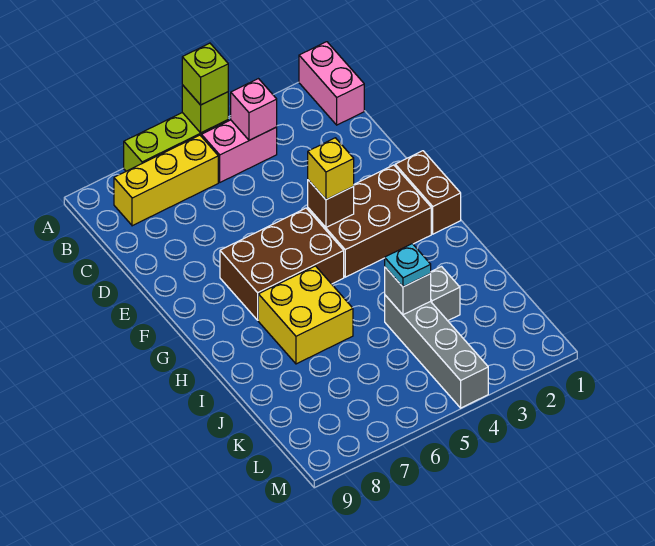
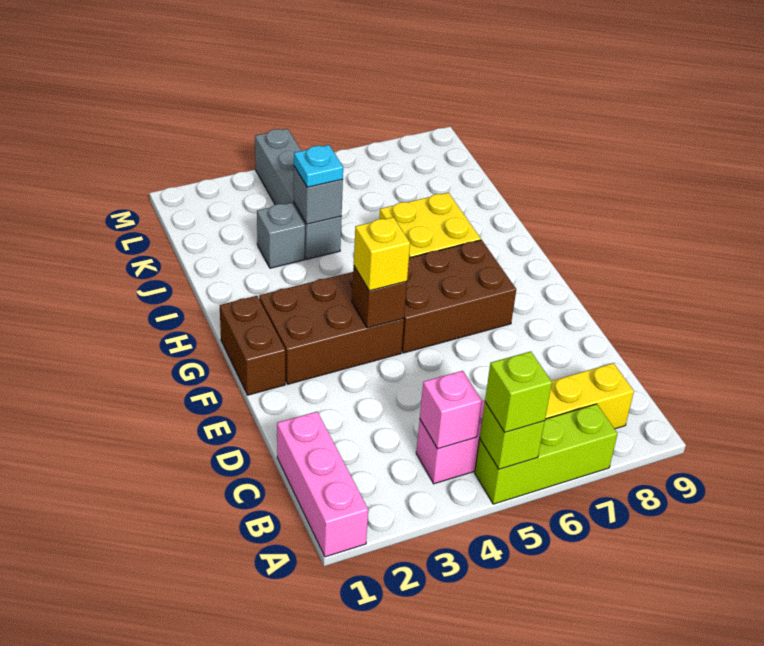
pink brick A1:B1 level 1 -> pink brick A1:C1 level 1

